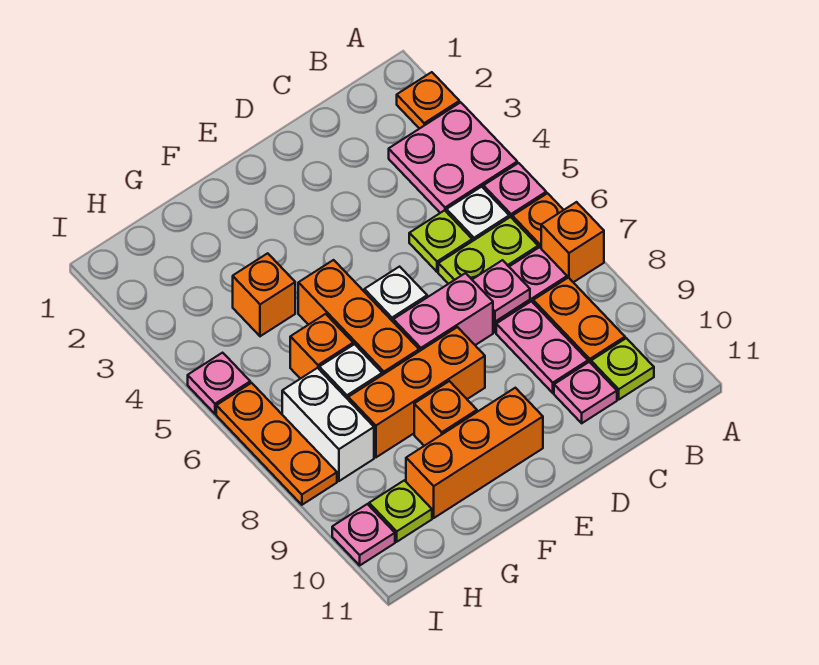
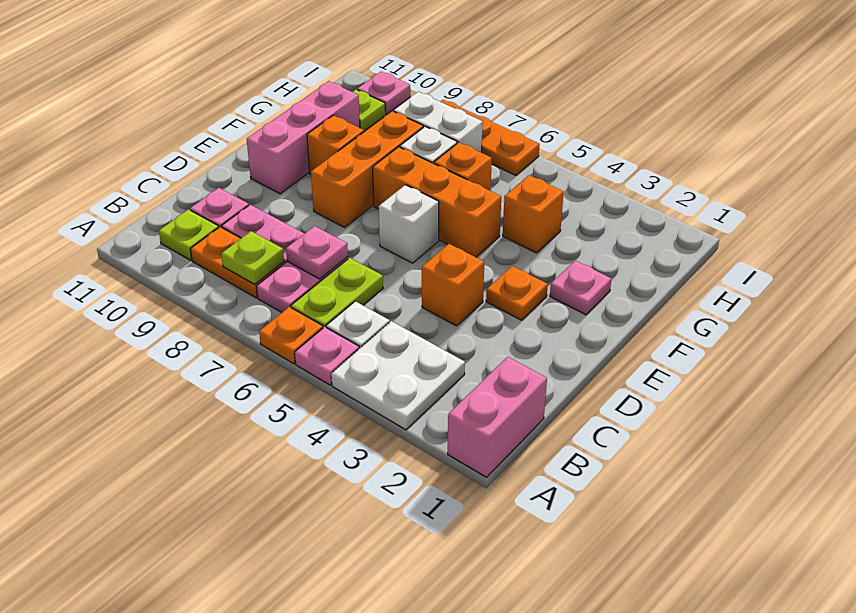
orange plate A2 level 1 -> orange plate E3 level 1
pink plate A3:B4 level 1 -> white plate A3:B4 level 1
orange brick A7 level 1 -> orange brick D4 level 1
lime plate C5 level 1 -> lime plate B8 level 2
pink brick D7:E7 level 1 -> pink brick A1:B1 level 1
orange brick E10:G10 level 1 -> pink brick E10:G10 level 1
pink plate I5 level 1 -> pink plate F2 level 1

